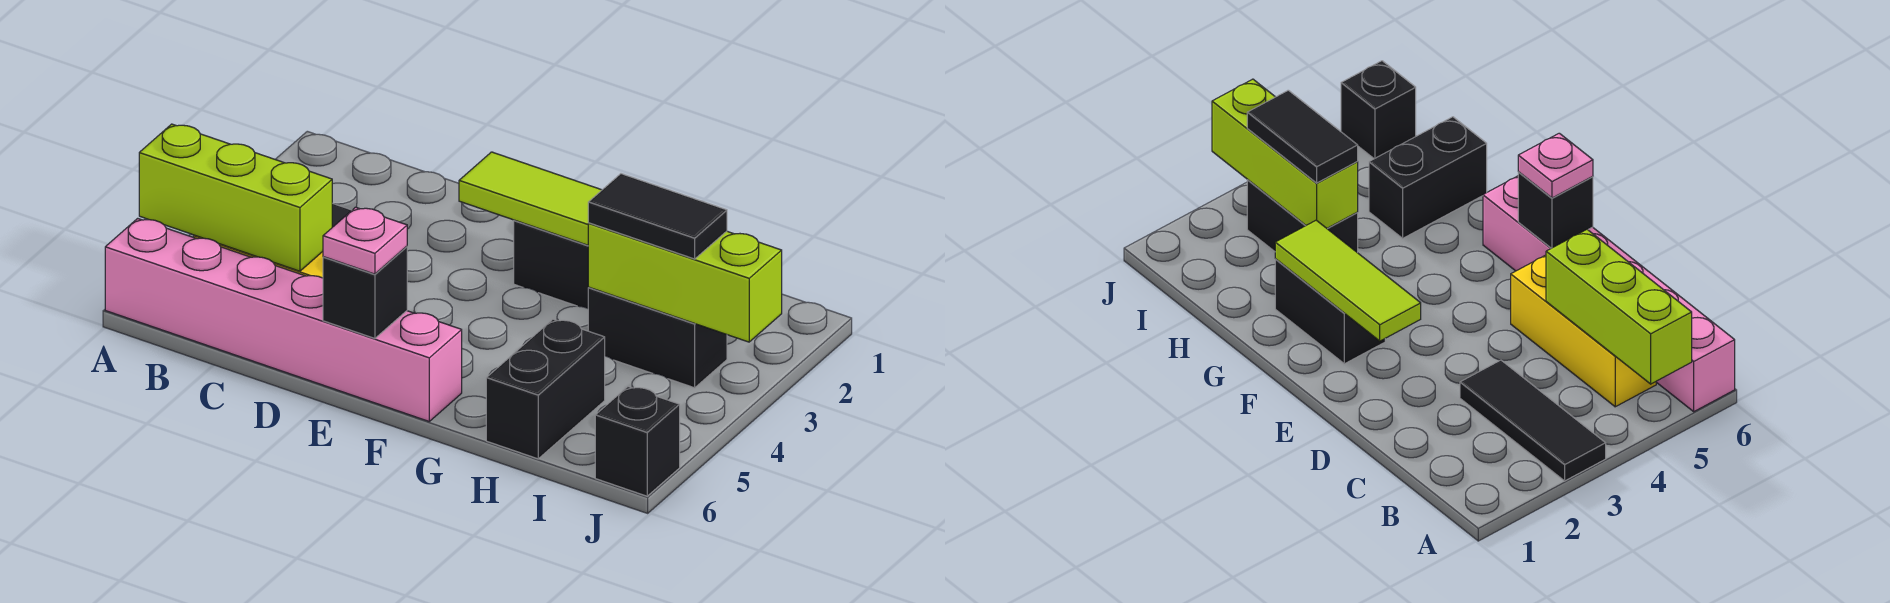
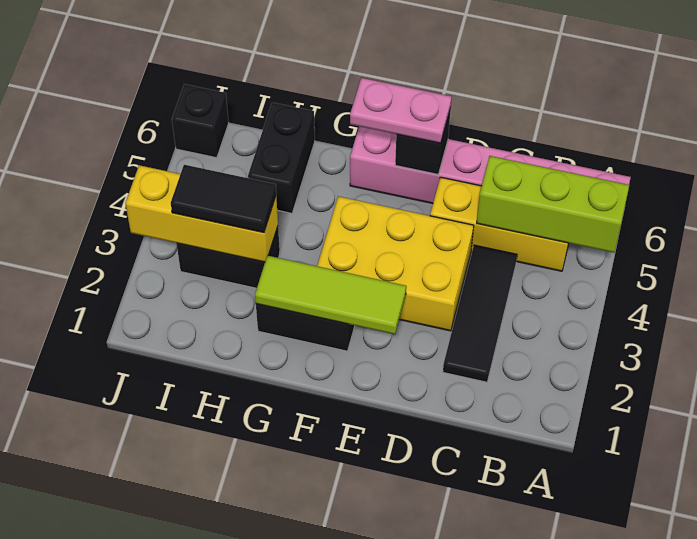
black tile A3:C3 level 1 -> black tile C2:C4 level 1
none -> yellow brick D3:F4 level 1
pink plate E6 level 3 -> pink plate E6:F6 level 3
lime brick H3:J3 level 2 -> yellow brick H3:J3 level 2

